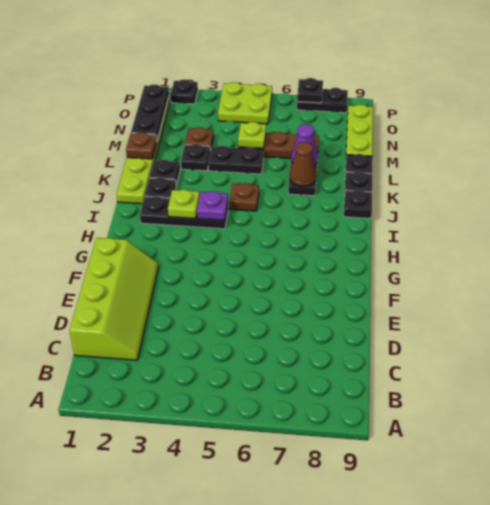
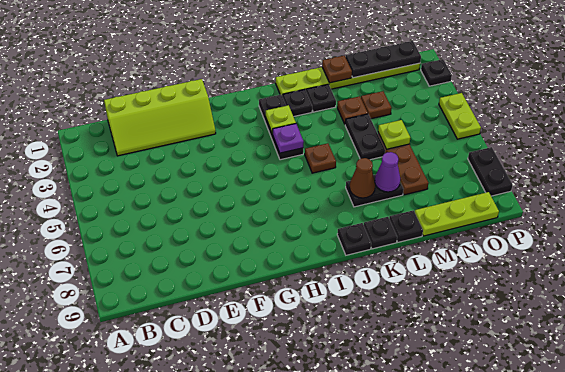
black plate L3 level 1 -> brown plate L3 level 1
lime plate O4:P5 level 1 -> lime plate P4:P5 level 1
black plate P7 level 2 -> none

